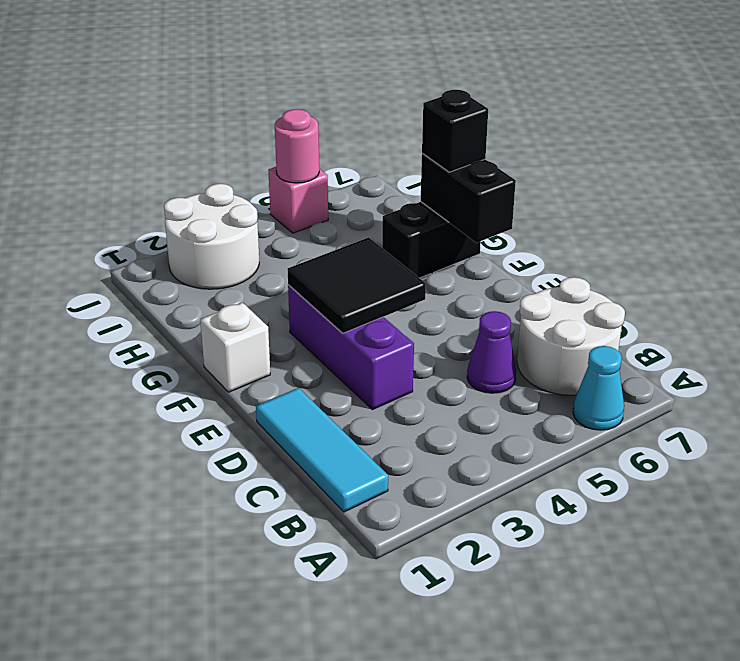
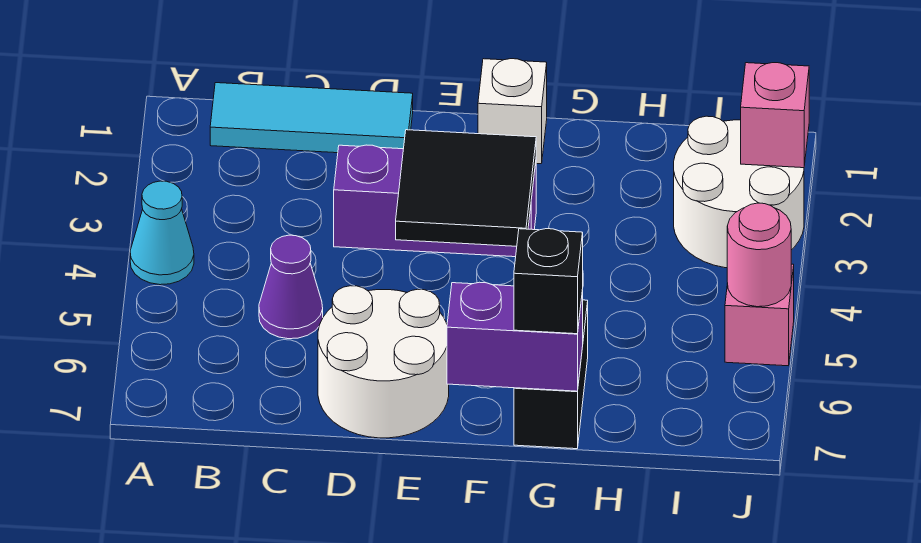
cyan cone A6 level 1 -> cyan cone A4 level 1
white round brick B6:C7 level 1 -> white round brick D6:E7 level 1
black brick F7:G7 level 2 -> purple brick F7:G7 level 2
none -> pink brick J2 level 2

